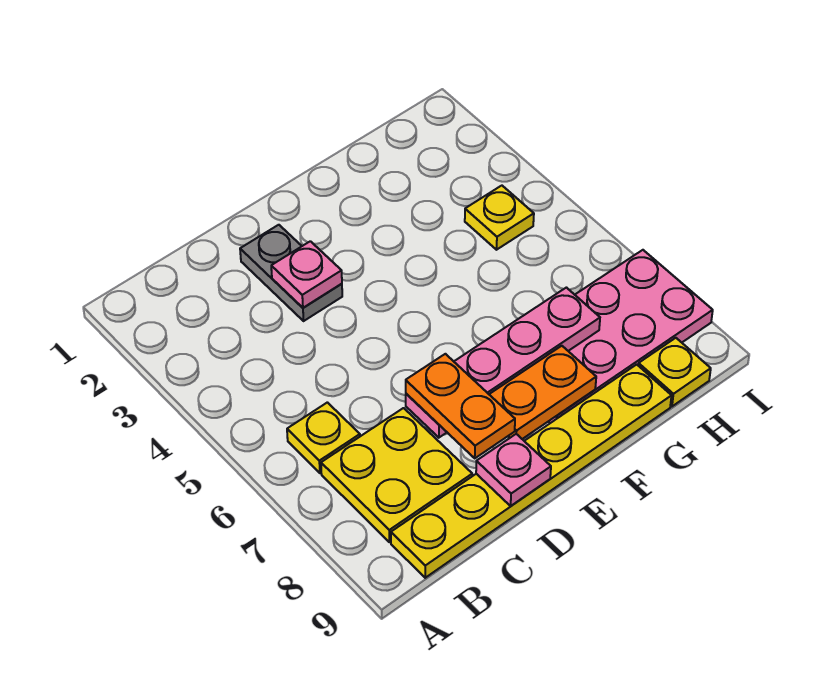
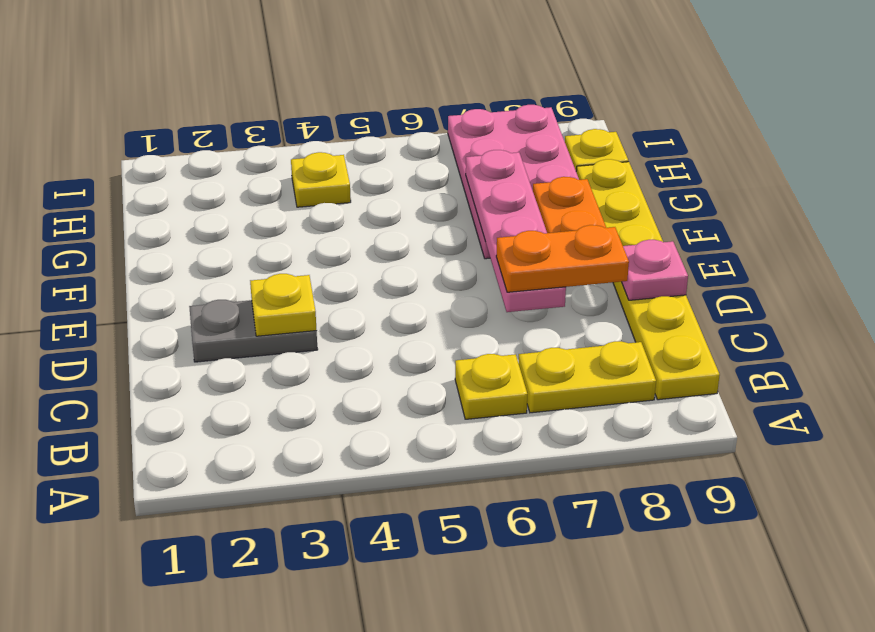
yellow plate B7:C8 level 1 -> yellow plate B7:B8 level 1
pink plate D3 level 2 -> yellow plate D3 level 2

